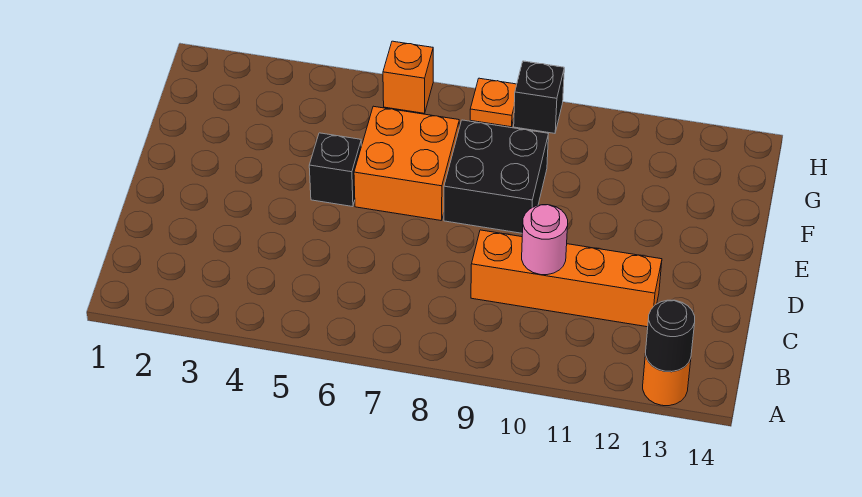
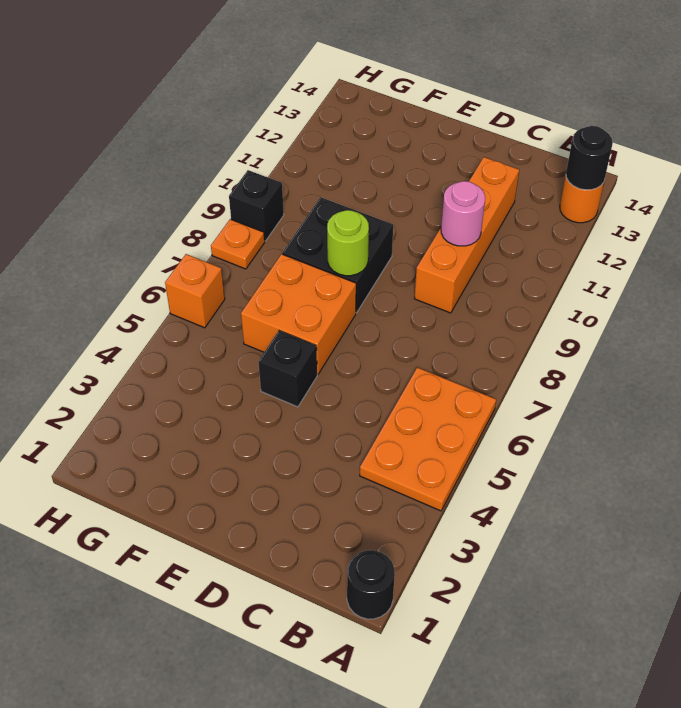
none -> black round brick A1 level 1
none -> orange plate A4:B6 level 1
none -> lime round brick E8 level 2

